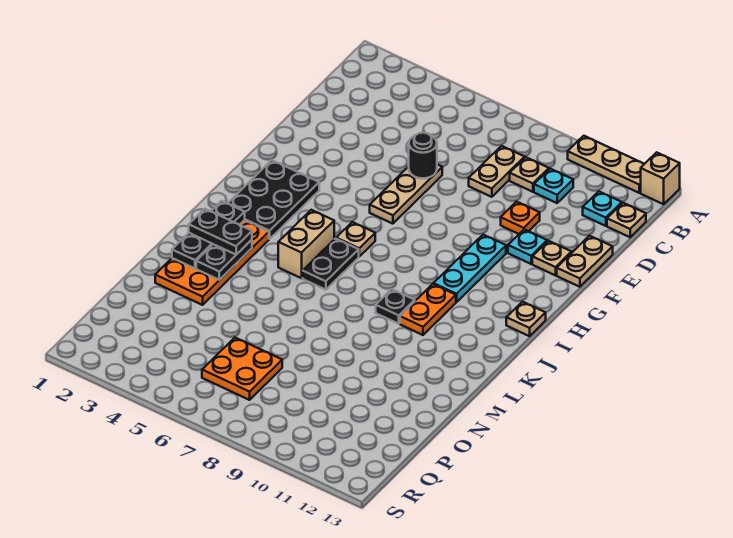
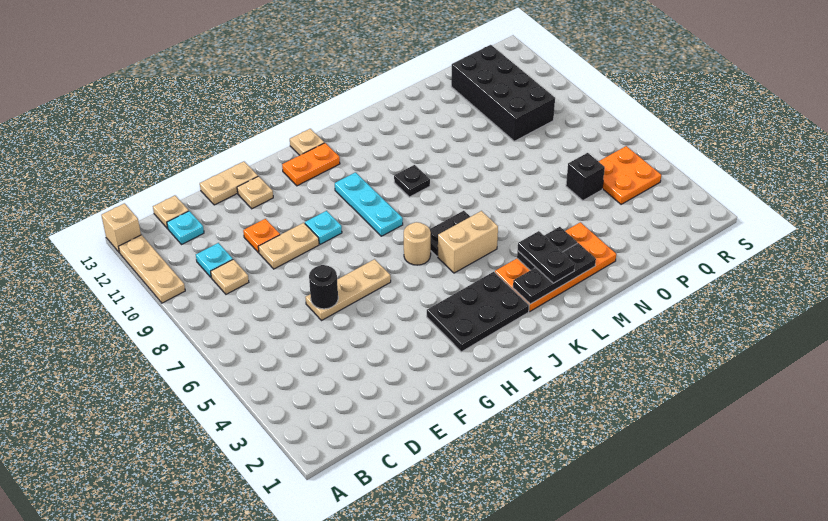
tan plate C8:D8 level 1 -> tan plate E9:F9 level 1
cyan plate F11 level 1 -> cyan plate G9 level 1
cyan plate G10:I10 level 1 -> cyan plate I8:I10 level 1
tan plate I6 level 1 -> tan round brick I6 level 1
orange plate J10:K10 level 1 -> orange plate H12:I12 level 1
none -> black brick P5 level 1
orange plate P6:Q7 level 1 -> orange plate Q4:R5 level 1
none -> black brick P9:Q12 level 1

